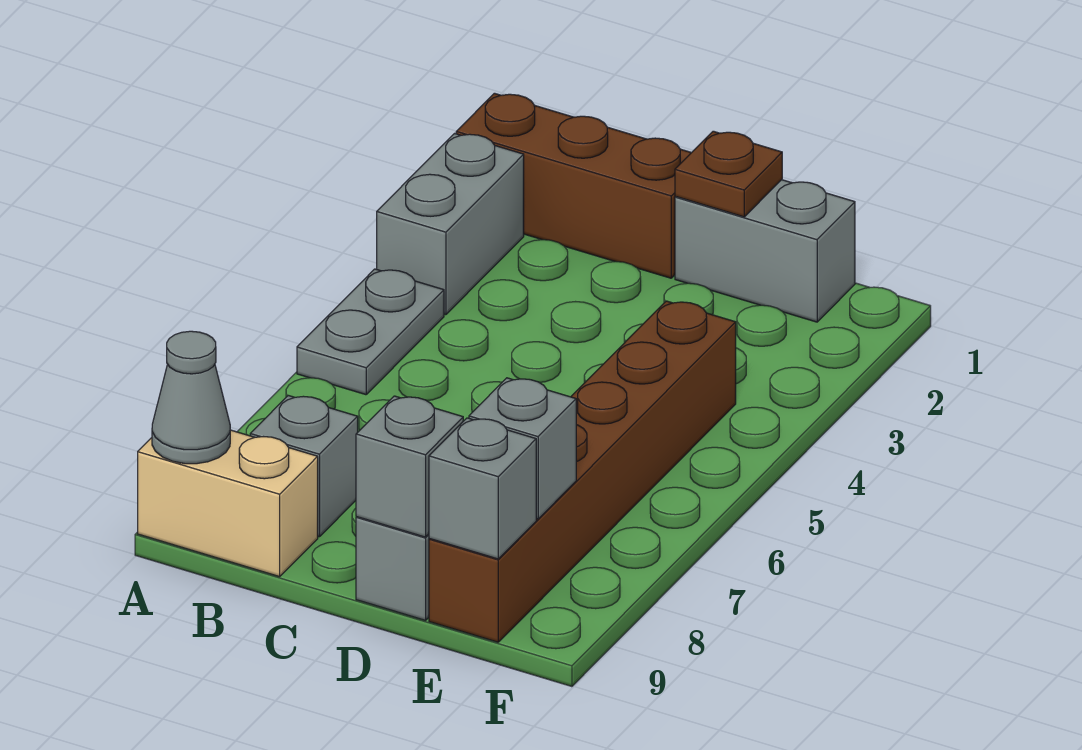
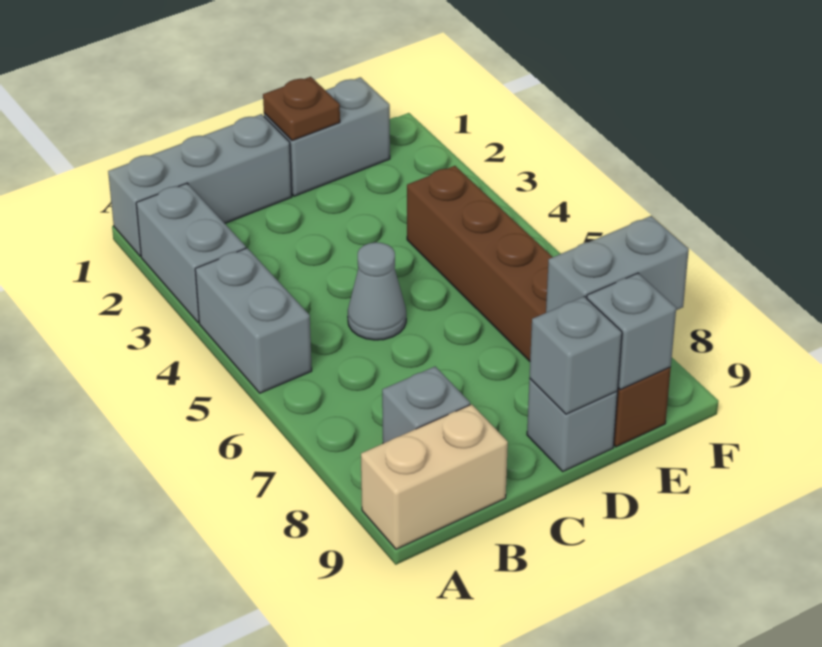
brown brick A1:C1 level 1 -> grey brick A1:C1 level 1
grey plate A4:A5 level 1 -> grey brick A4:A5 level 1
grey cone A9 level 2 -> grey cone C5 level 1
grey brick E8 level 2 -> grey brick E8:F8 level 2

